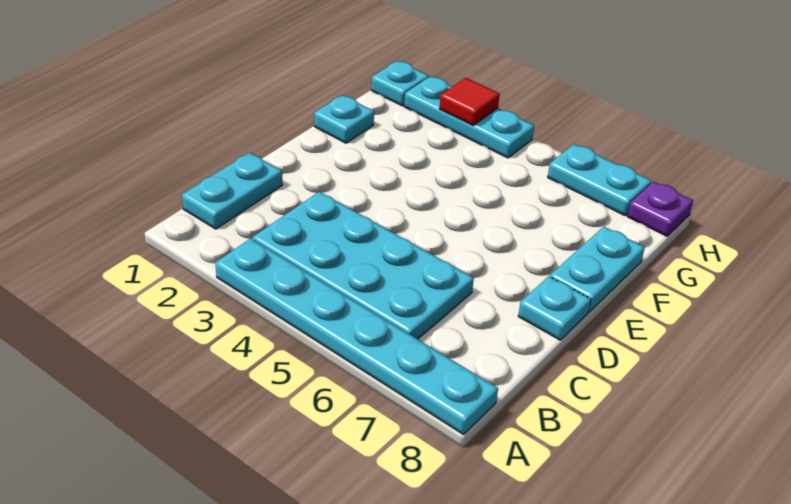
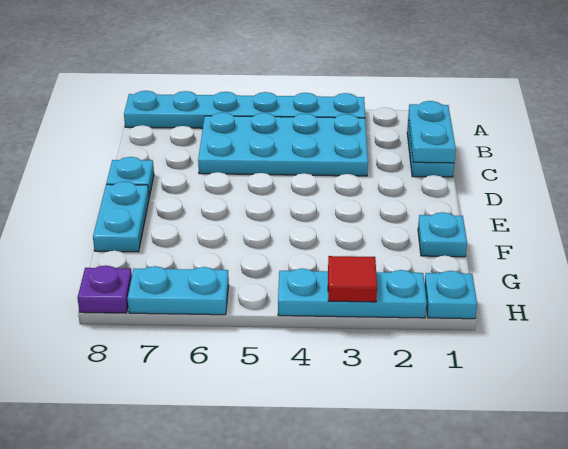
none -> cyan plate B1:C1 level 2

